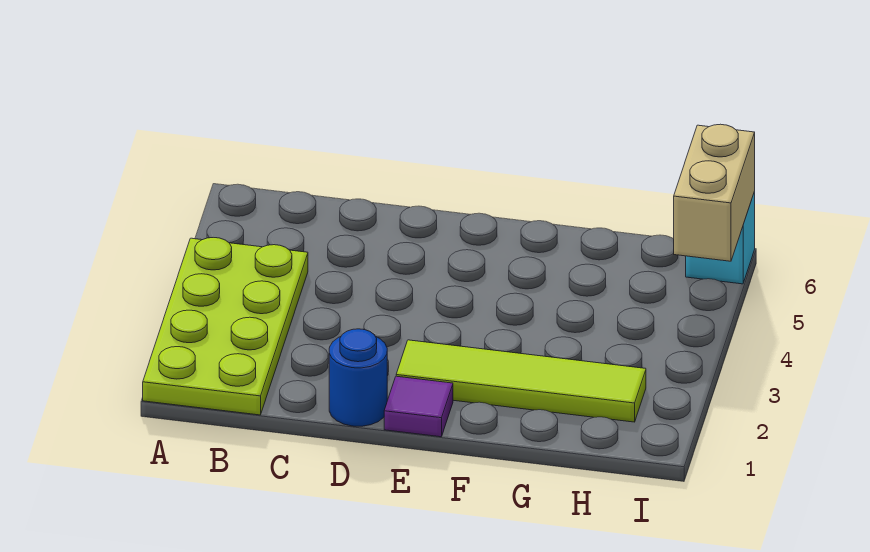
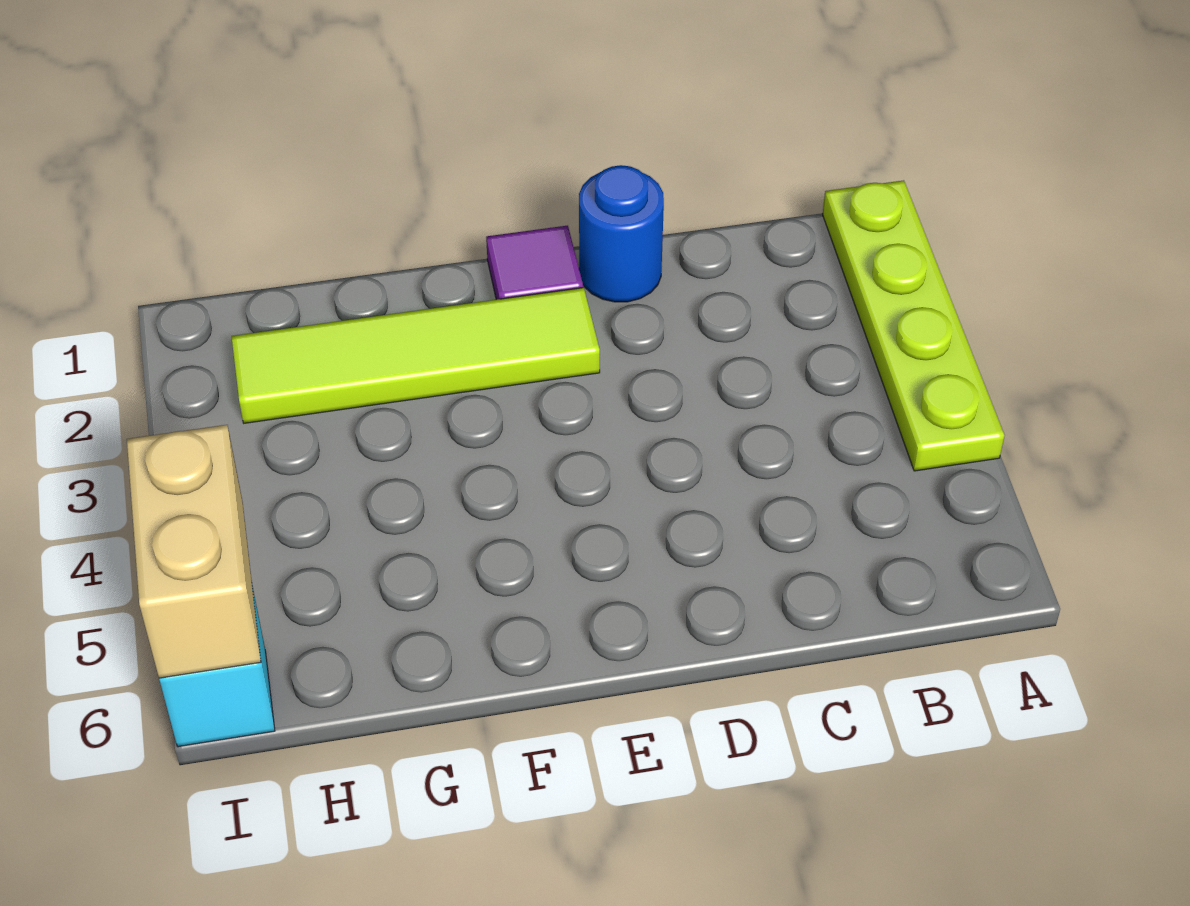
lime plate A1:B4 level 1 -> lime plate A1:A4 level 1

